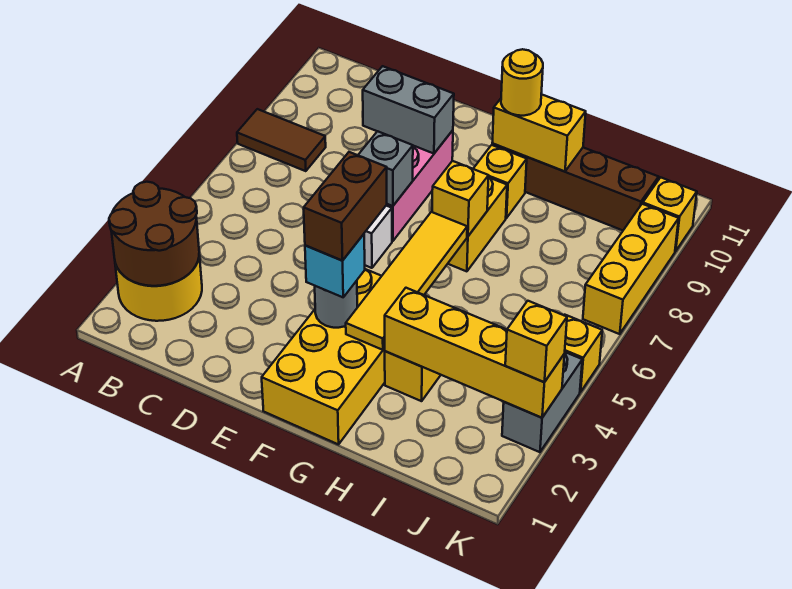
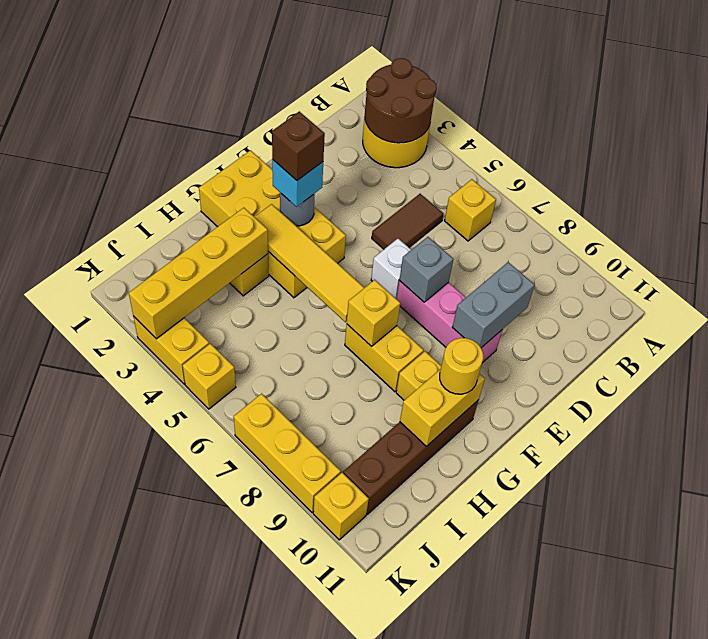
brown tile A8:B8 level 1 -> brown tile C5:D5 level 1
brown brick F3:F4 level 4 -> brown brick F3 level 4
grey brick K3:K4 level 1 -> yellow brick K3:K4 level 1
yellow brick K3 level 3 -> yellow brick B6 level 1

